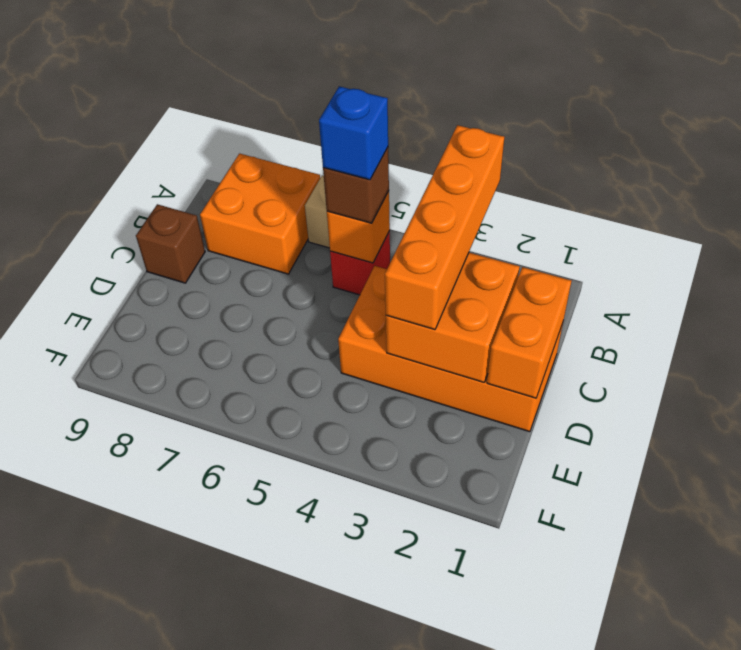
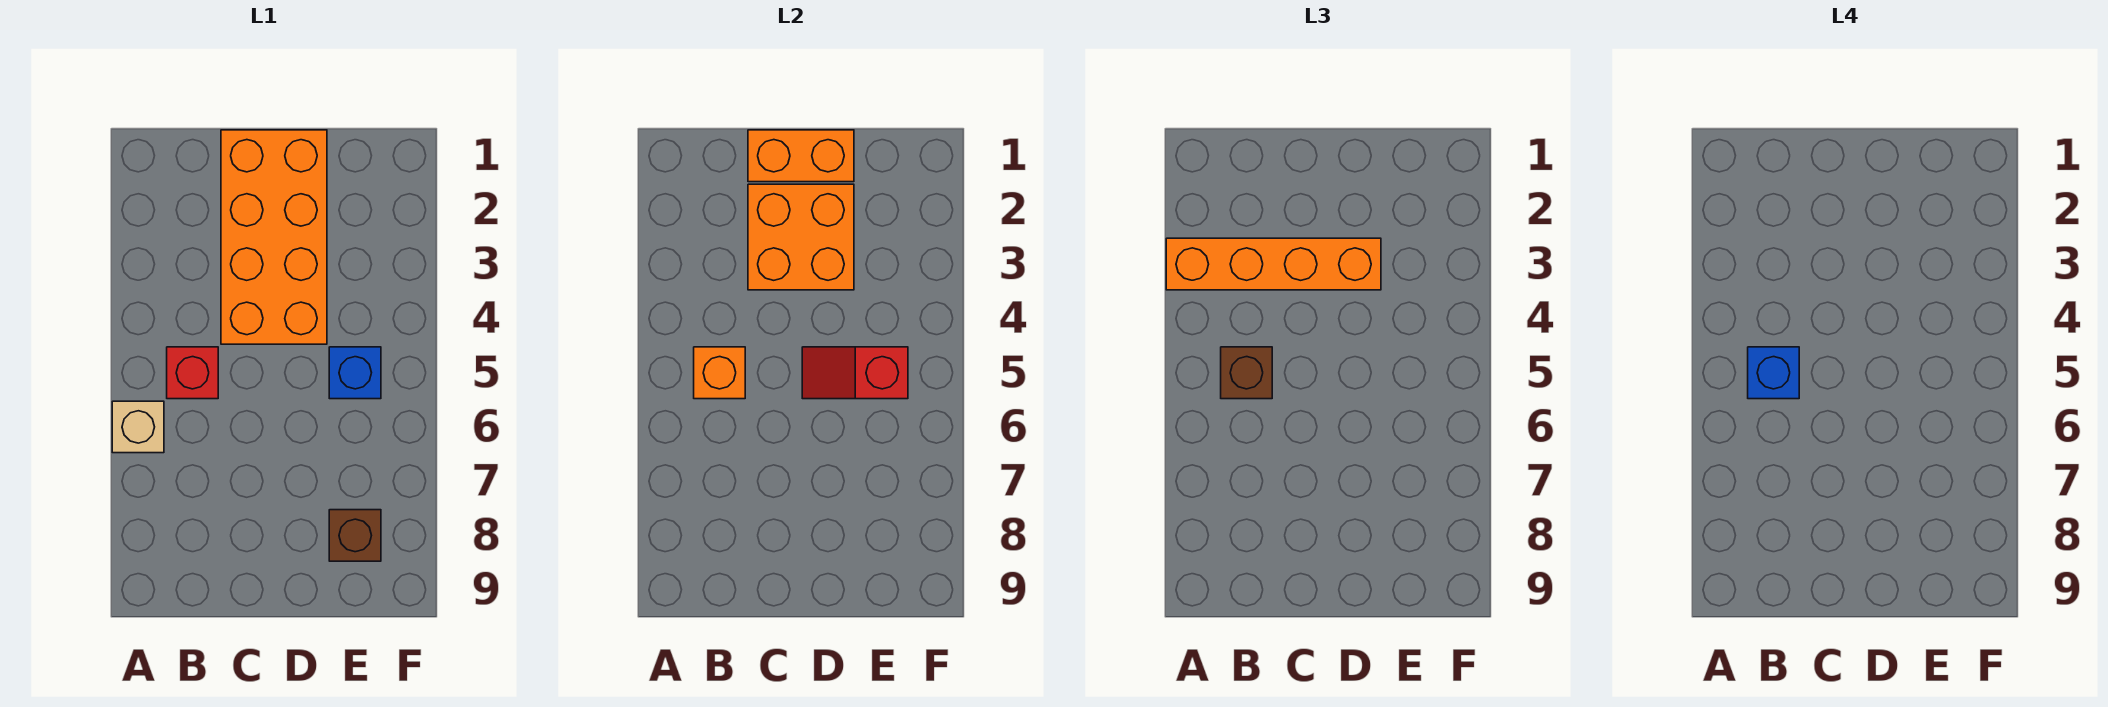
orange brick A7:B8 level 1 -> none
brown brick C9 level 1 -> brown brick E8 level 1
none -> red slope D5:E5 level 2 top E
none -> blue brick E5 level 1

